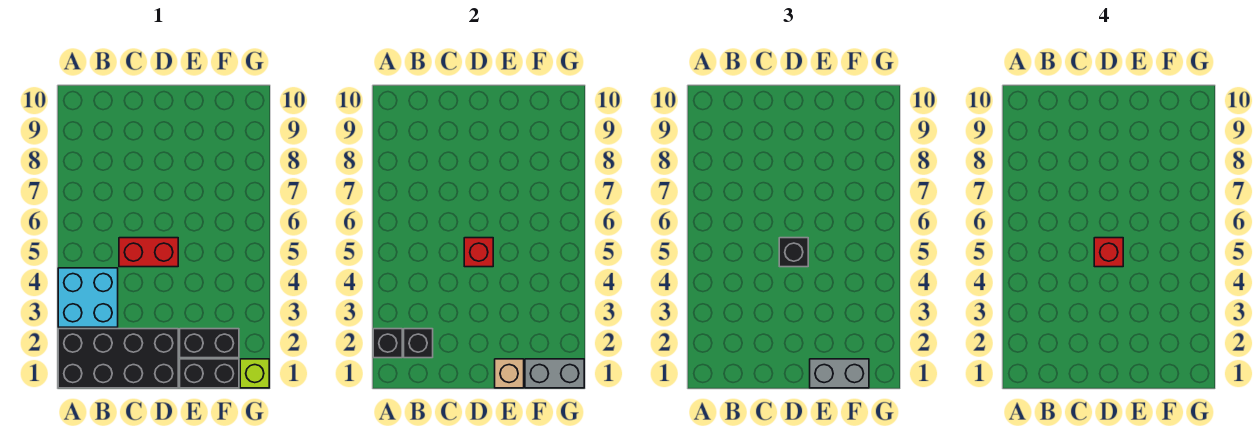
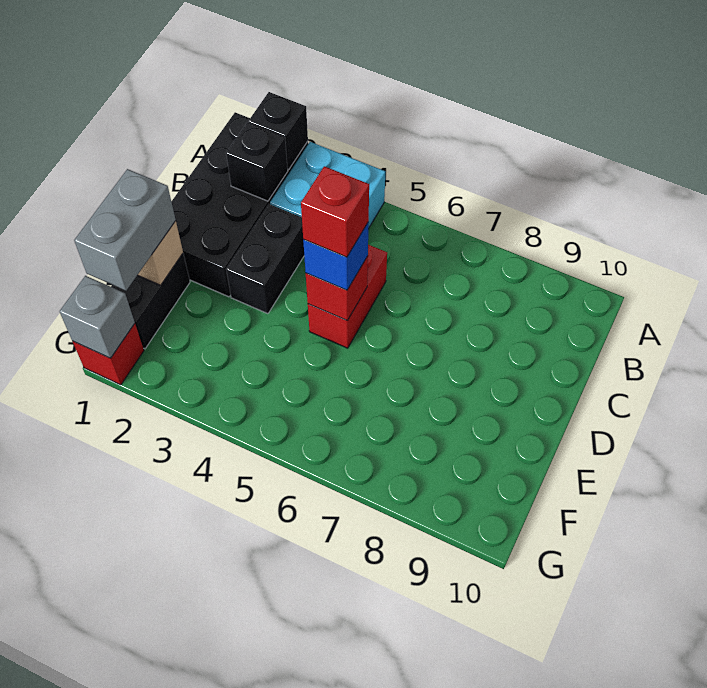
black brick D5 level 3 -> blue brick D5 level 3
black brick E2:F2 level 1 -> black brick C3:D3 level 1
grey brick F1:G1 level 2 -> grey brick G1 level 2
lime brick G1 level 1 -> red brick G1 level 1

